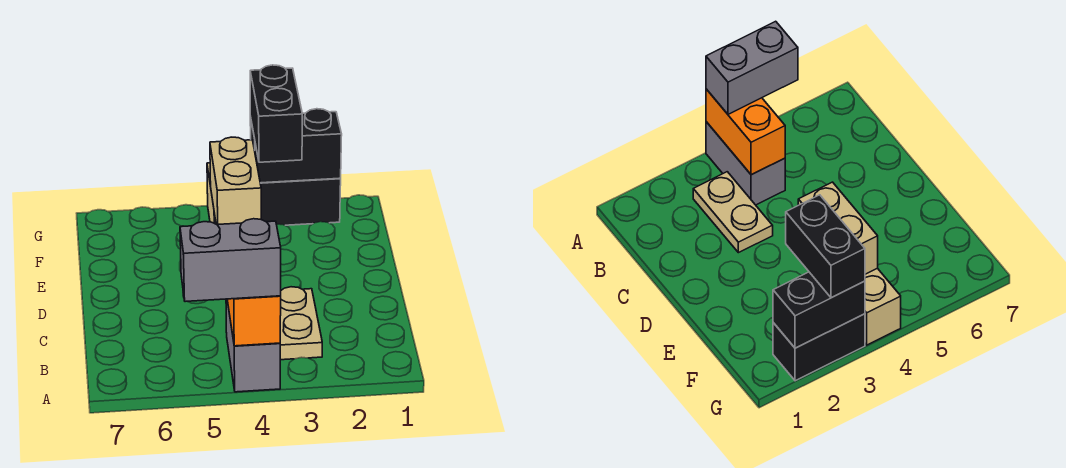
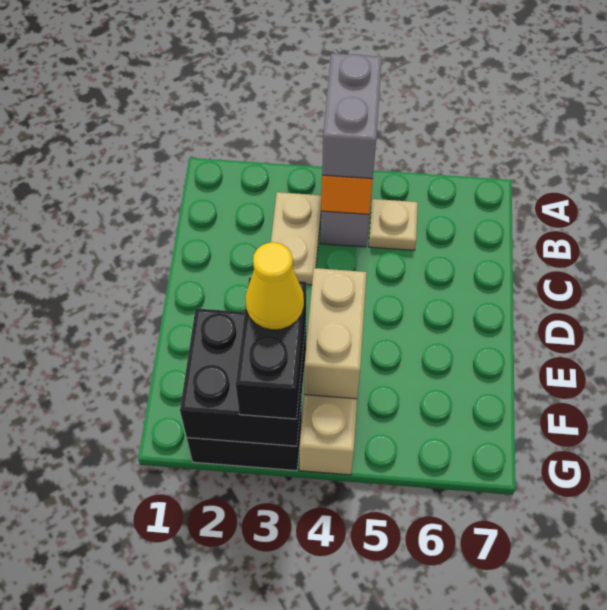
grey brick A4:A5 level 3 -> grey brick A4:B4 level 3
none -> tan plate B5 level 1
none -> yellow cone F3 level 4
black brick G2:G3 level 2 -> black brick F2:G3 level 2

